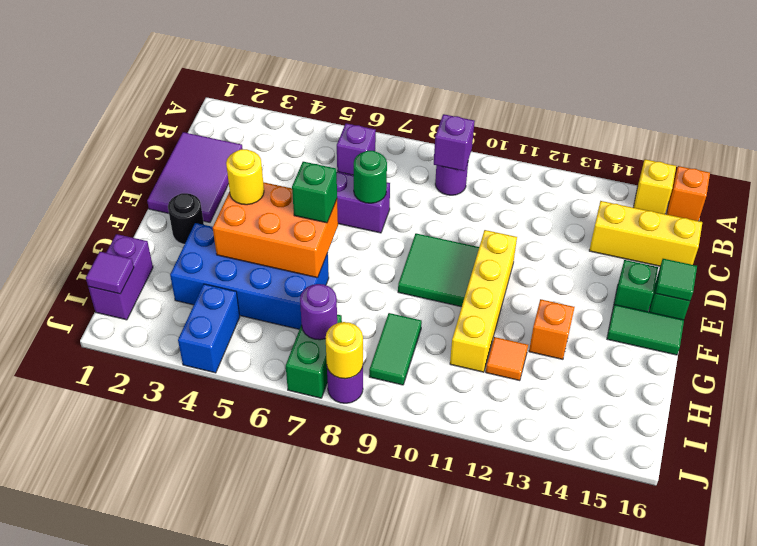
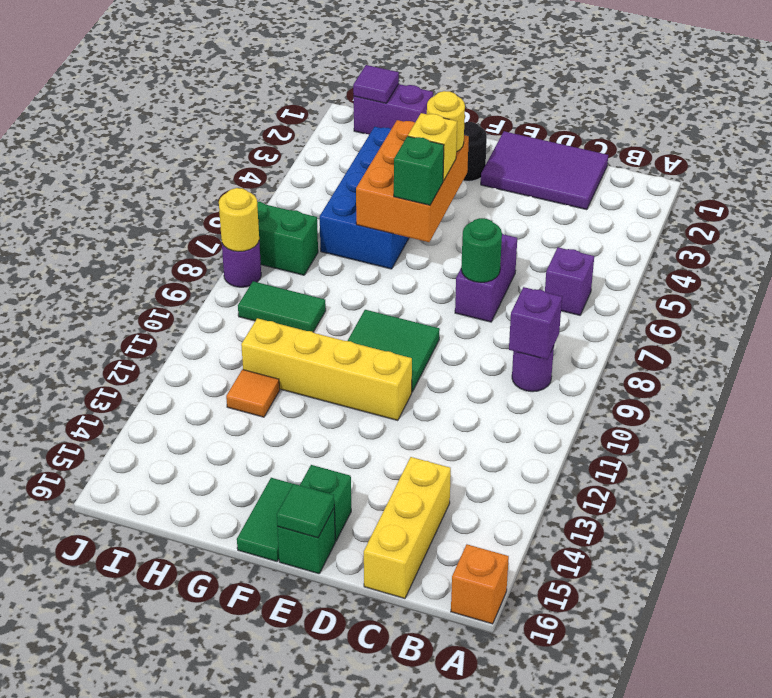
yellow brick A15 level 1 -> yellow brick F5 level 3
orange brick G13 level 1 -> none
blue brick I4:J4 level 1 -> none
purple round brick I7 level 2 -> none

